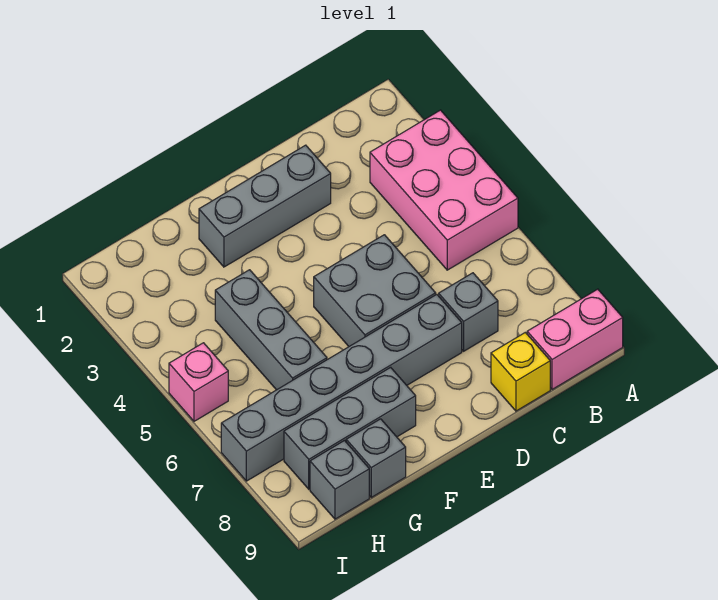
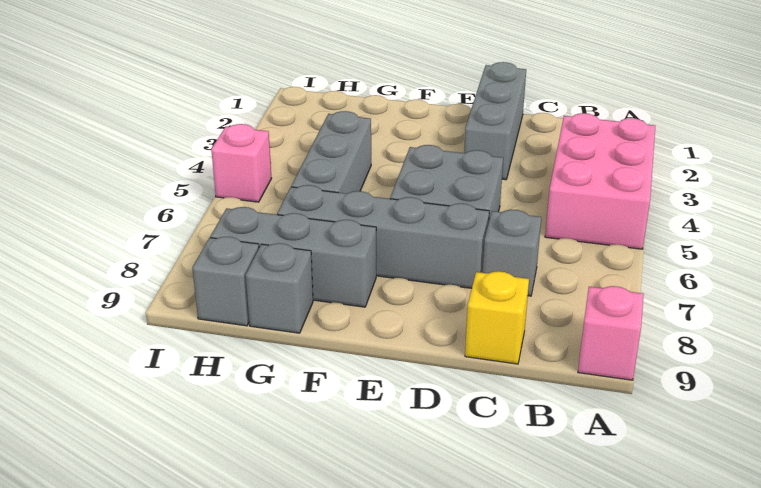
pink brick A9:B9 level 1 -> pink brick A9 level 1
grey brick D2:F2 level 1 -> grey brick D1:D3 level 1
grey brick D7:I7 level 1 -> grey brick D7:G7 level 1

